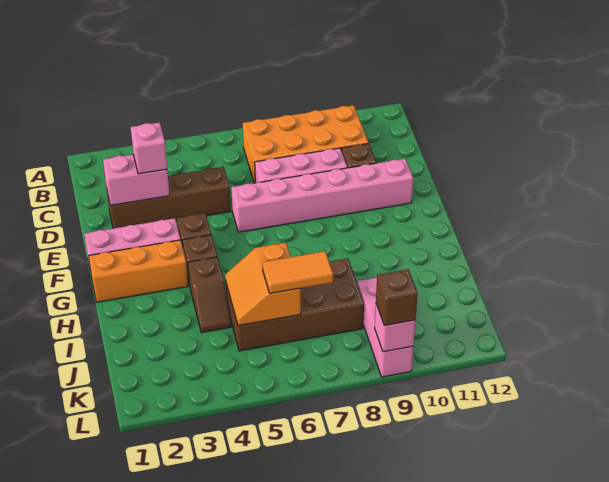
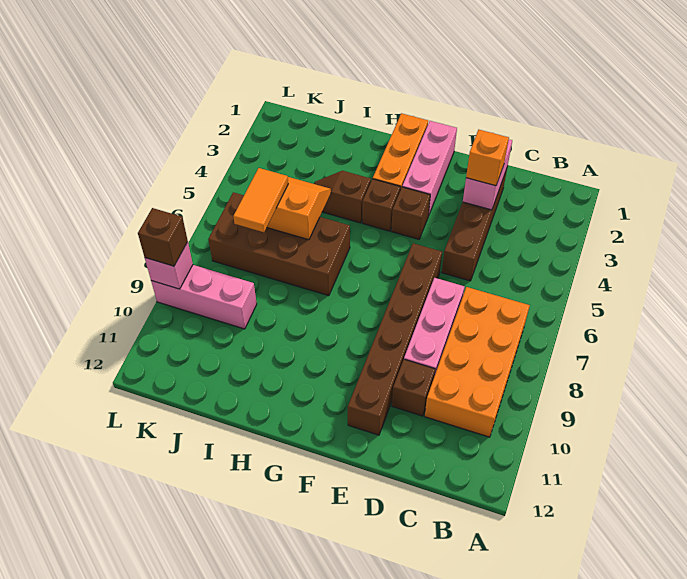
pink brick D3 level 3 -> orange brick D3 level 3
pink brick E6:E11 level 1 -> brown brick E6:E11 level 1
brown brick I5:J8 level 1 -> brown brick H6:K7 level 1

